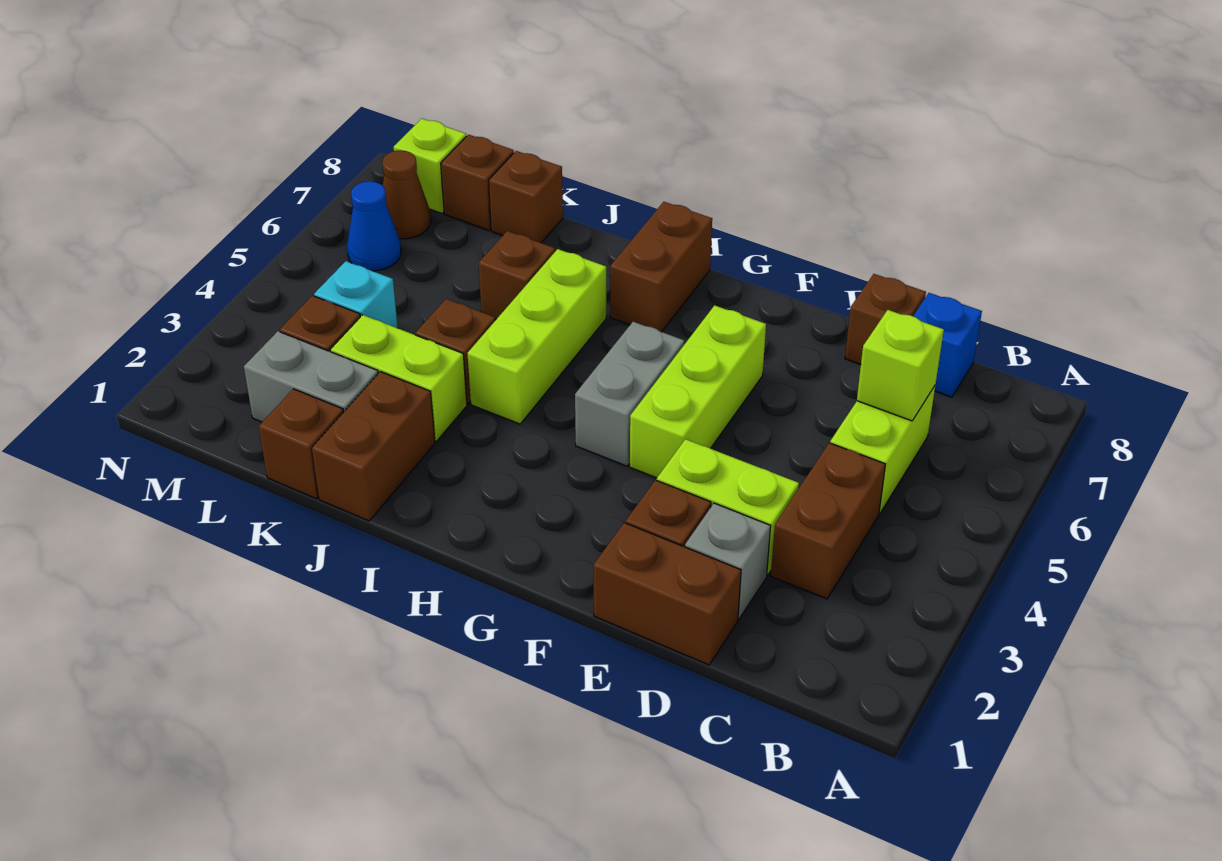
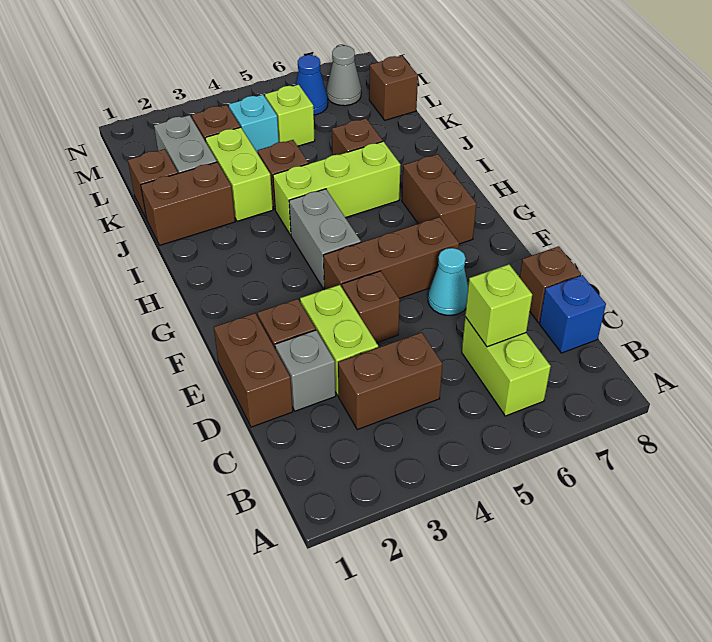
lime brick C5:C6 level 1 -> lime brick B6:C6 level 1
none -> cyan cone E6 level 1
lime brick F4:F6 level 1 -> brown brick F4:F6 level 1
grey brick G4:G5 level 1 -> grey brick G4:H4 level 1
brown brick H7:H8 level 1 -> brown brick G7:H7 level 1
brown brick K8 level 1 -> brown brick E4 level 1
brown cone M7 level 1 -> grey cone M7 level 1
lime brick M8 level 1 -> lime brick L5 level 1

